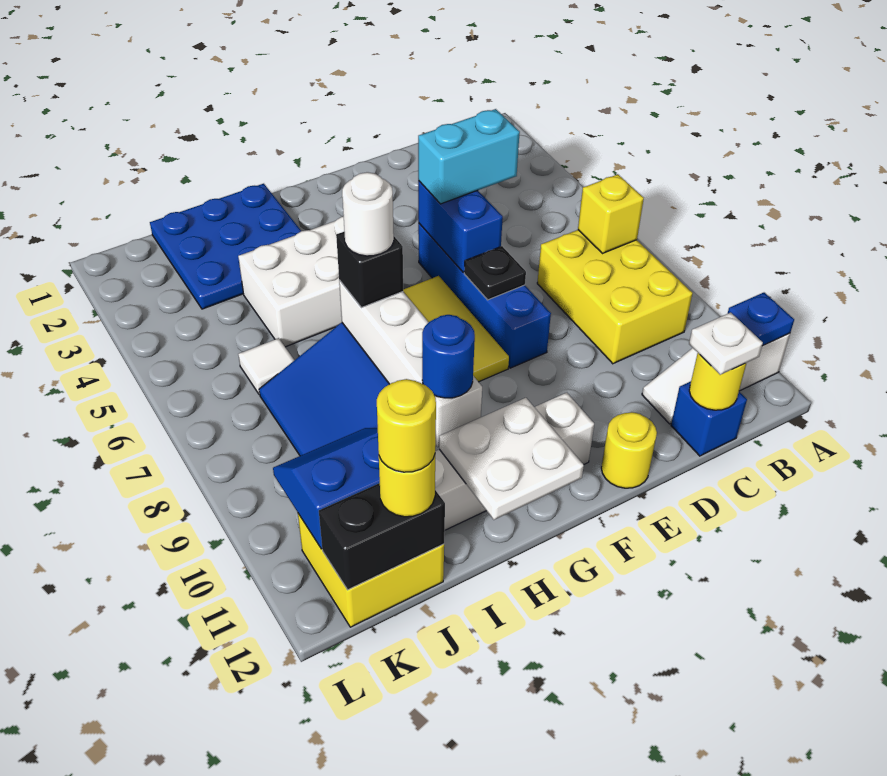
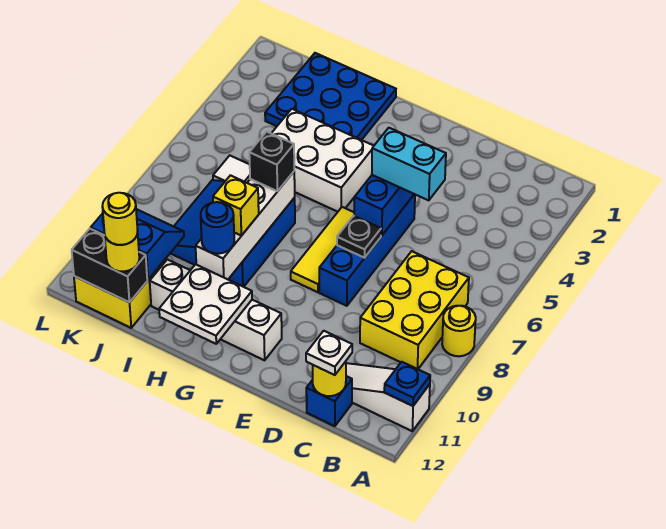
yellow brick B7 level 2 -> yellow brick H9 level 3
yellow round brick E12 level 1 -> yellow round brick A8 level 1
white round brick H7 level 4 -> none

